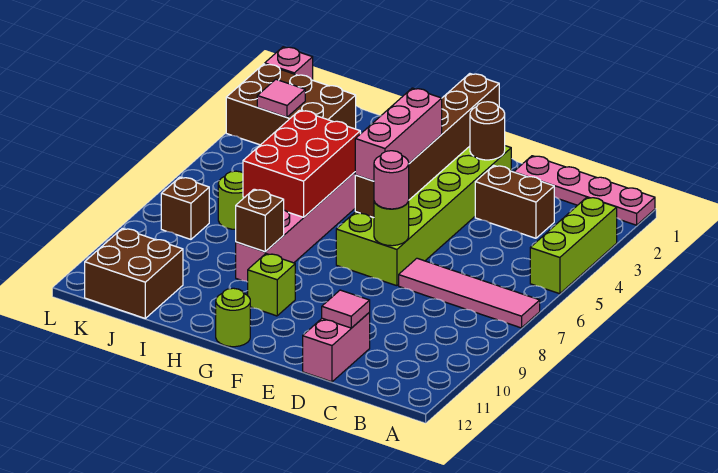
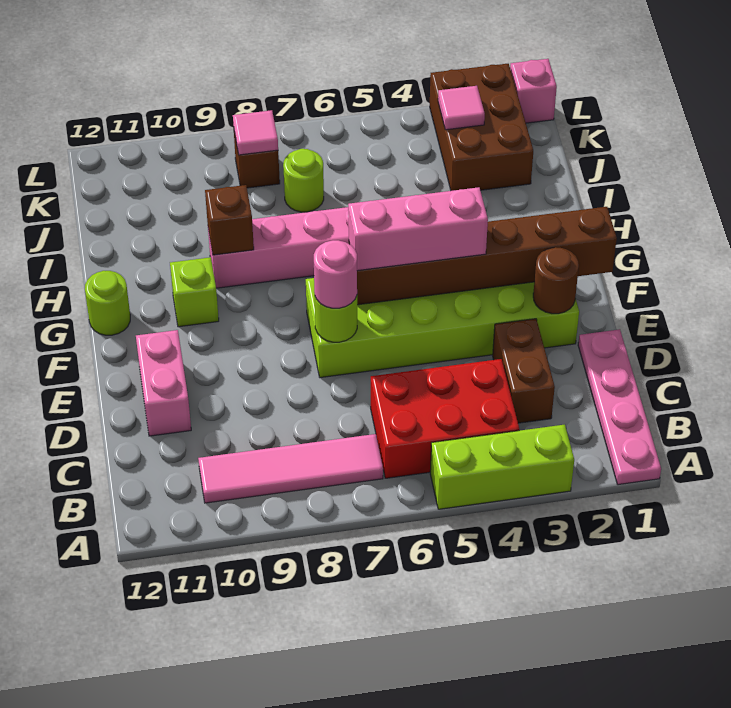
pink tile A7:D7 level 1 -> pink tile B7:B10 level 1
pink brick D11:D12 level 1 -> pink brick D11:E11 level 1
pink tile D11 level 2 -> pink tile K8 level 2
red brick H5:I7 level 2 -> red brick B4:C6 level 1
brown brick J11:K12 level 1 -> none

